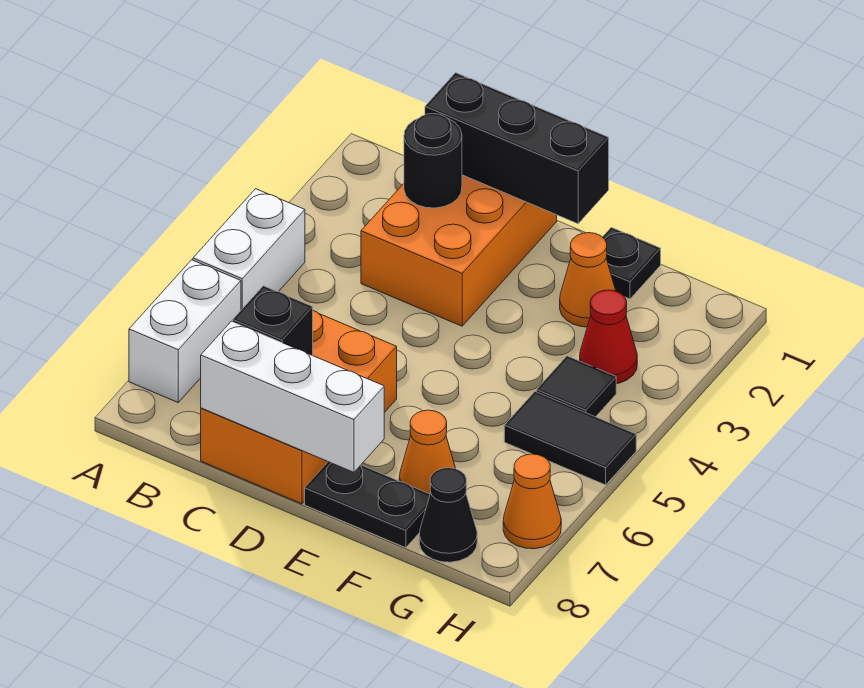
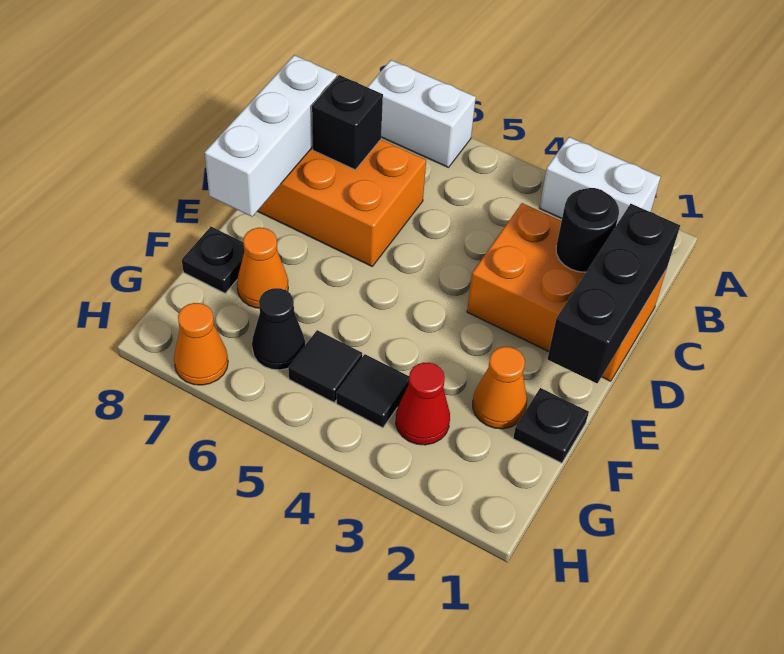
white brick A4:A5 level 1 -> white brick A2:A3 level 1
black plate E8:F8 level 1 -> black plate F8 level 1
black tile G5:H5 level 1 -> black tile G5 level 1
black cone G8 level 1 -> black cone G6 level 1

